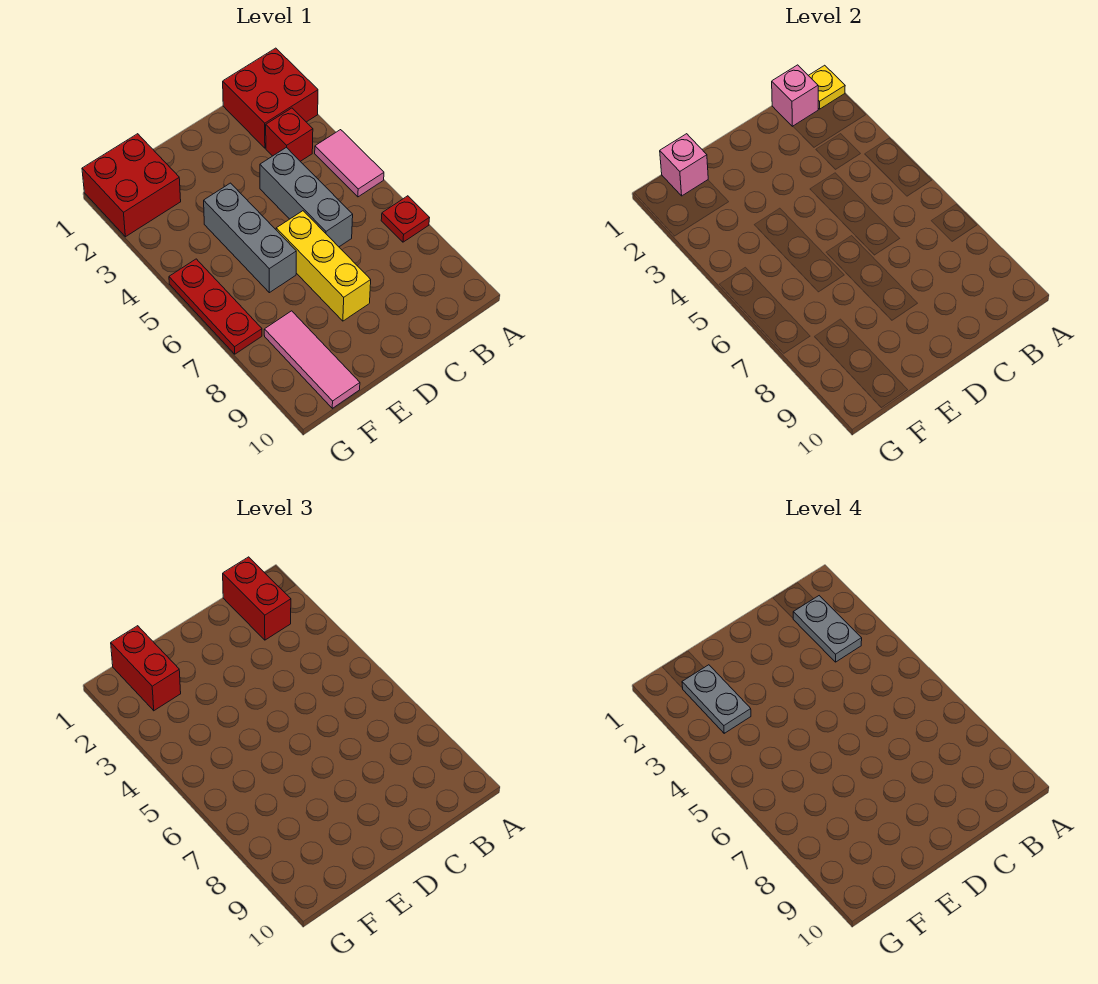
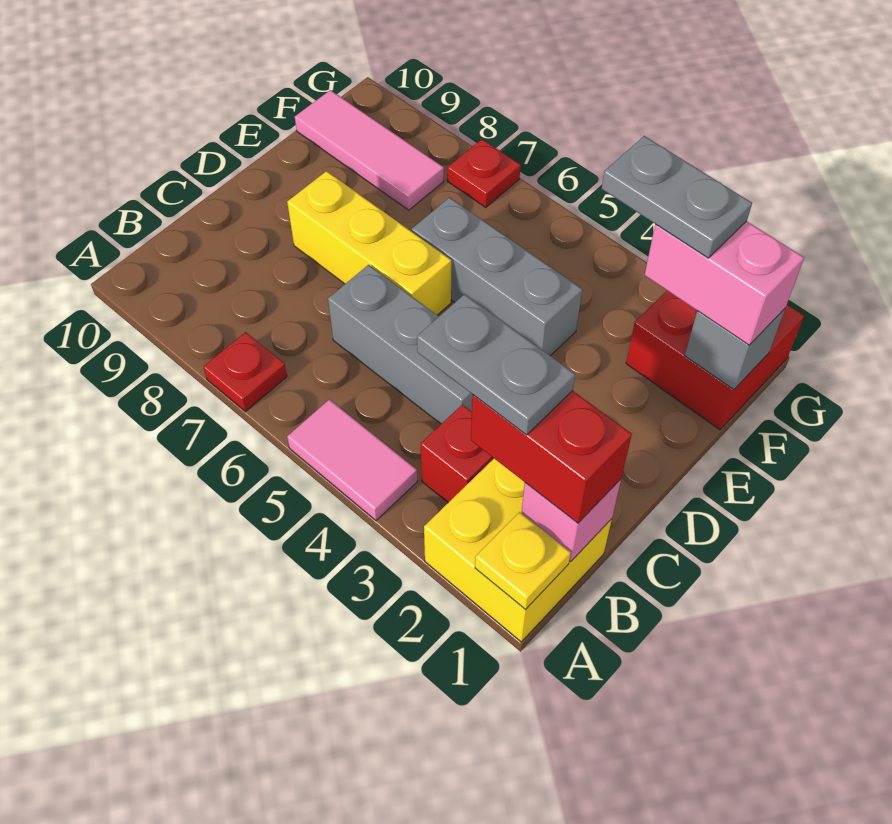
red brick A1:B2 level 1 -> yellow brick A1:B2 level 1
pink brick F1 level 2 -> grey brick F1 level 2
red brick F1:F2 level 3 -> pink brick F1:F2 level 3
red plate G5:G7 level 1 -> red plate G7 level 1

